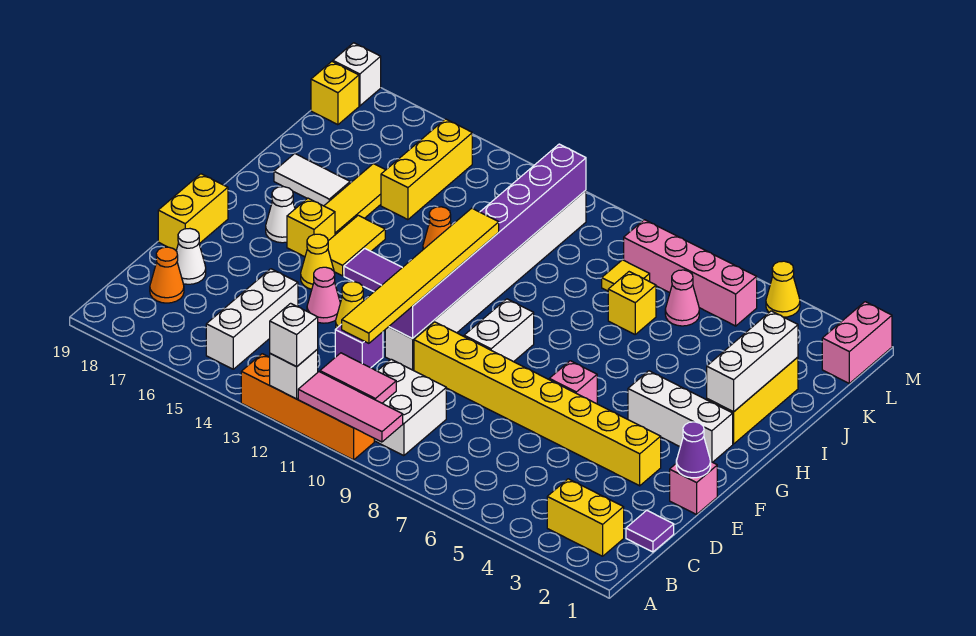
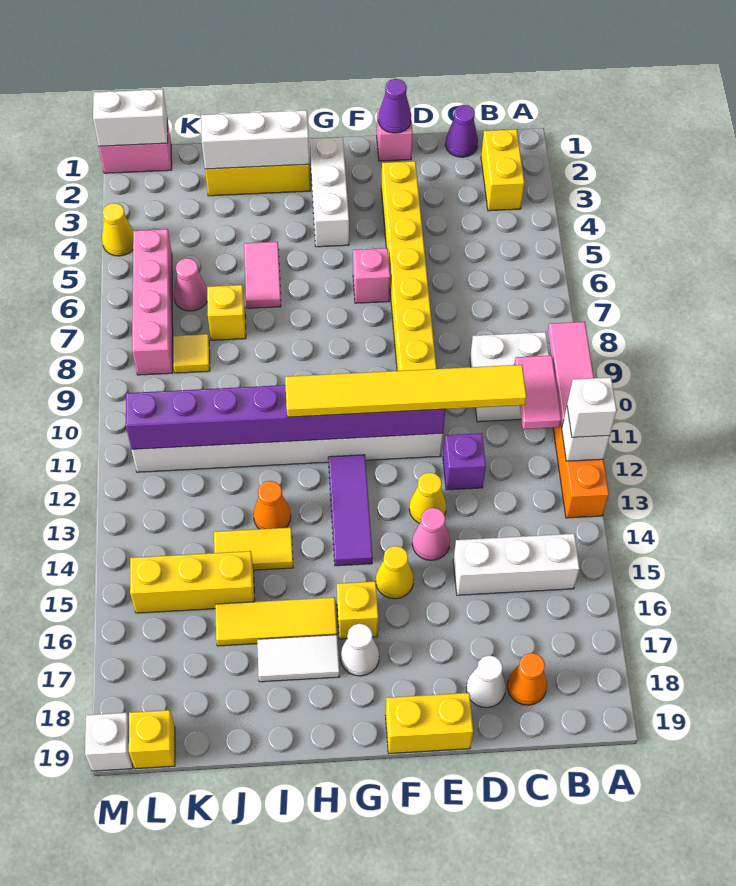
purple tile C1 level 1 -> purple cone C1 level 1
white brick F9:G9 level 1 -> white brick L1:M1 level 2
yellow tile G15:H15 level 1 -> yellow tile I14:J14 level 1
none -> pink tile I5:I6 level 1
white tile I17:I18 level 1 -> white tile H17:I17 level 1

